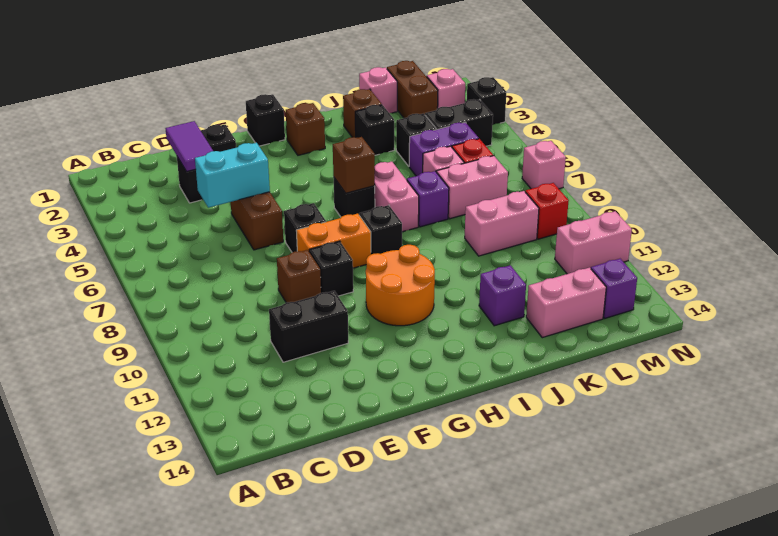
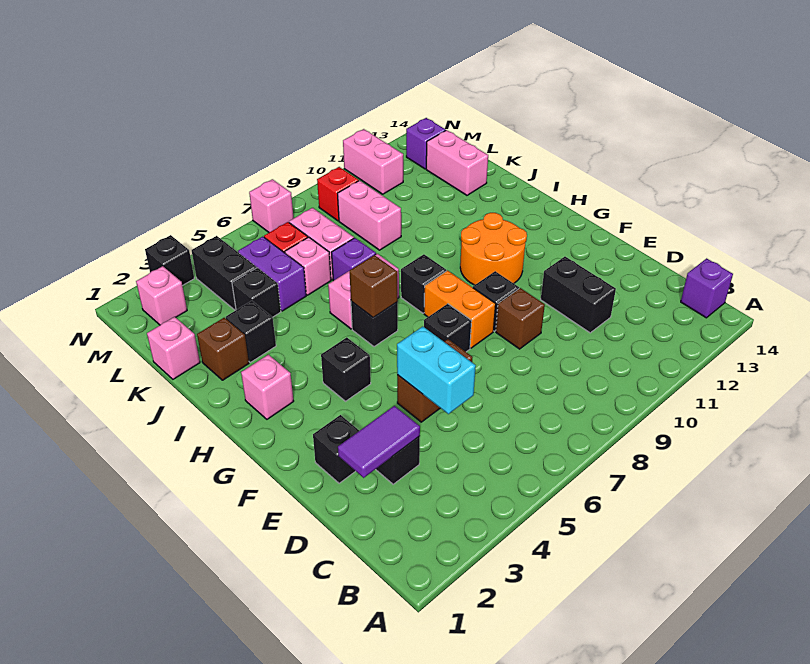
black brick G1 level 1 -> black brick G4 level 1
brown brick H2 level 1 -> pink brick H2 level 1
purple brick J12 level 1 -> purple brick B14 level 1
brown brick L1:L2 level 1 -> none

